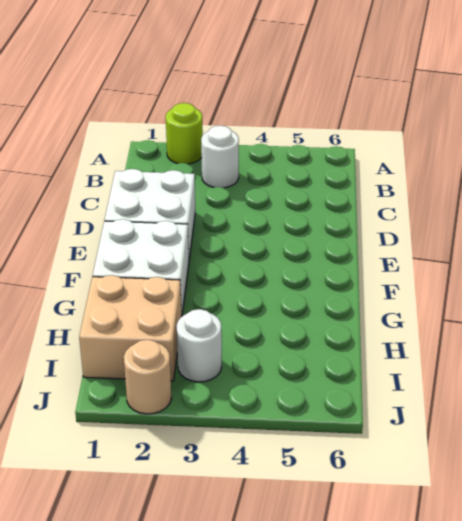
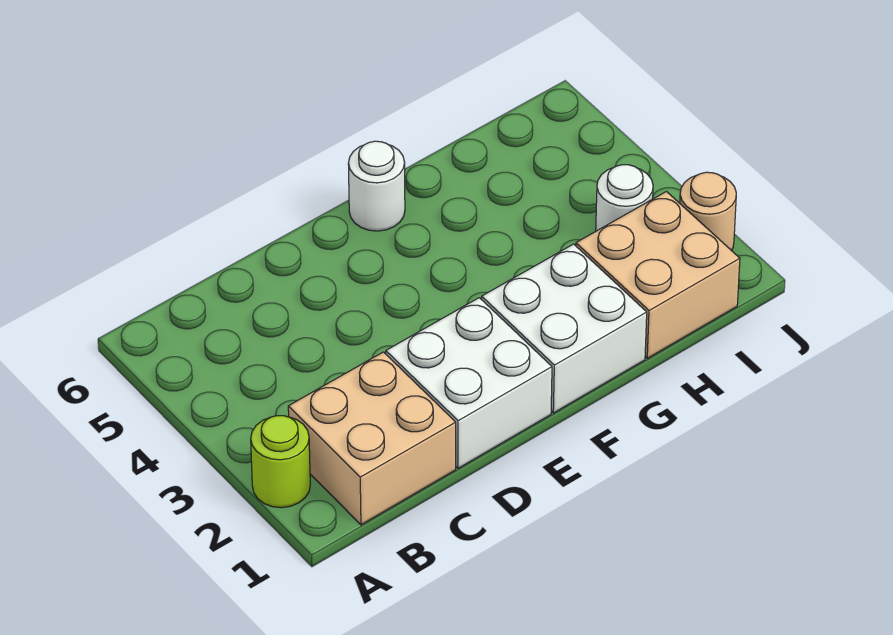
none -> tan brick B1:C2 level 1
white round brick B3 level 1 -> white round brick F6 level 1

